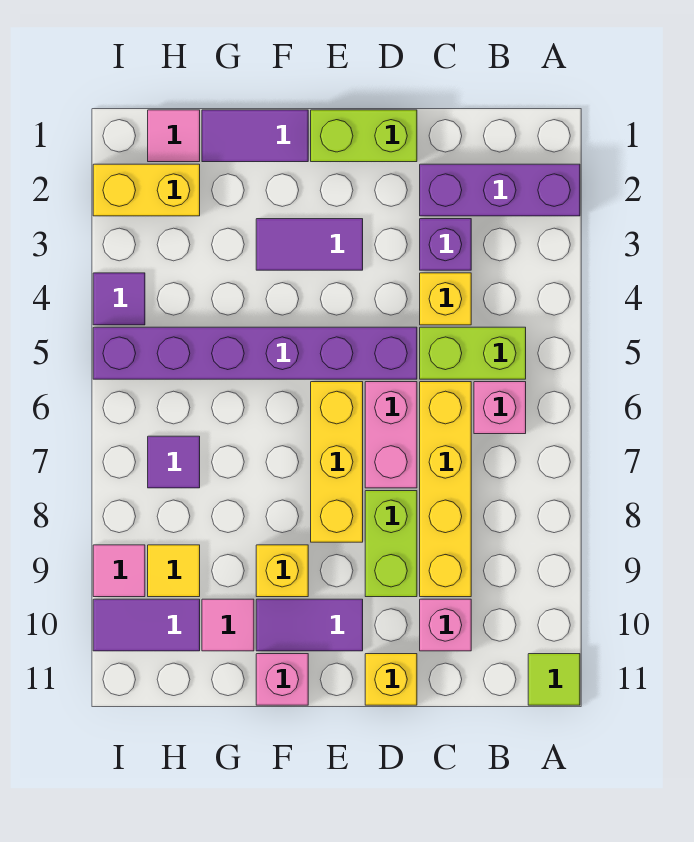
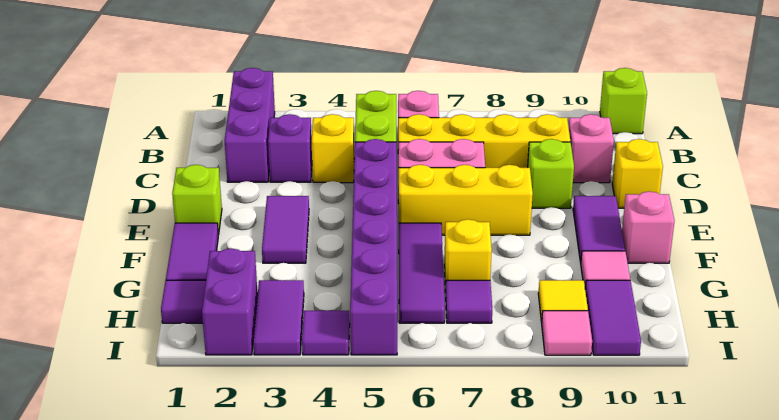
lime tile A11 level 1 -> lime brick A11 level 1
lime brick D1:E1 level 1 -> lime brick E1 level 1
lime brick D8:D9 level 1 -> lime brick D9 level 1
none -> purple tile F6:H6 level 1
yellow brick F9 level 1 -> yellow brick G7 level 1
pink tile H1 level 1 -> purple tile H1 level 1
yellow brick H2:I2 level 1 -> purple brick H2:I2 level 1
none -> purple tile H3:I3 level 1

